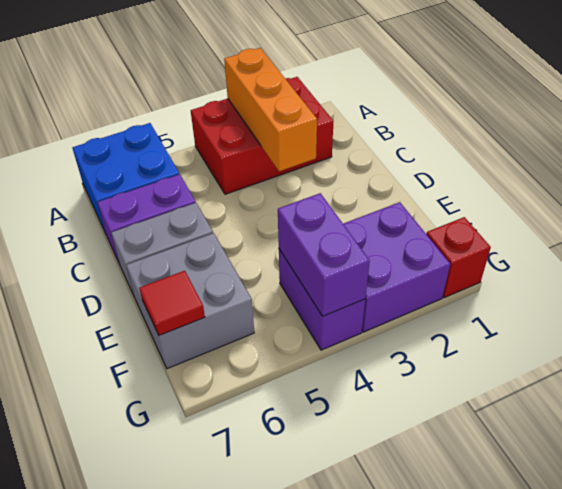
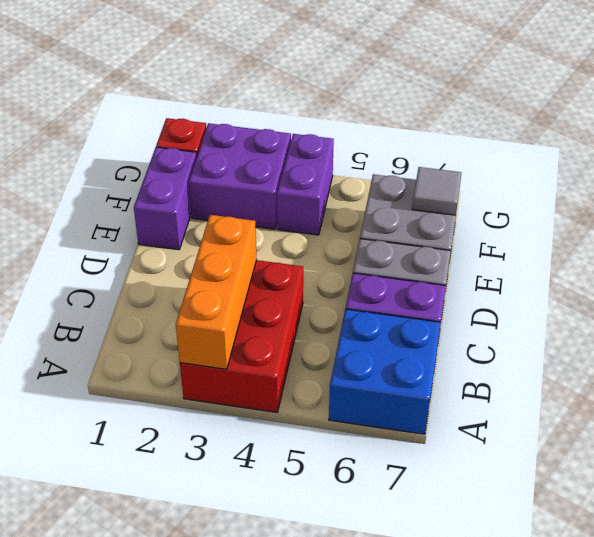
red brick A2:B4 level 1 -> red brick A3:C4 level 1
purple brick F4:G4 level 2 -> purple brick E1:F1 level 1
red tile F7 level 2 -> grey tile F7 level 2

